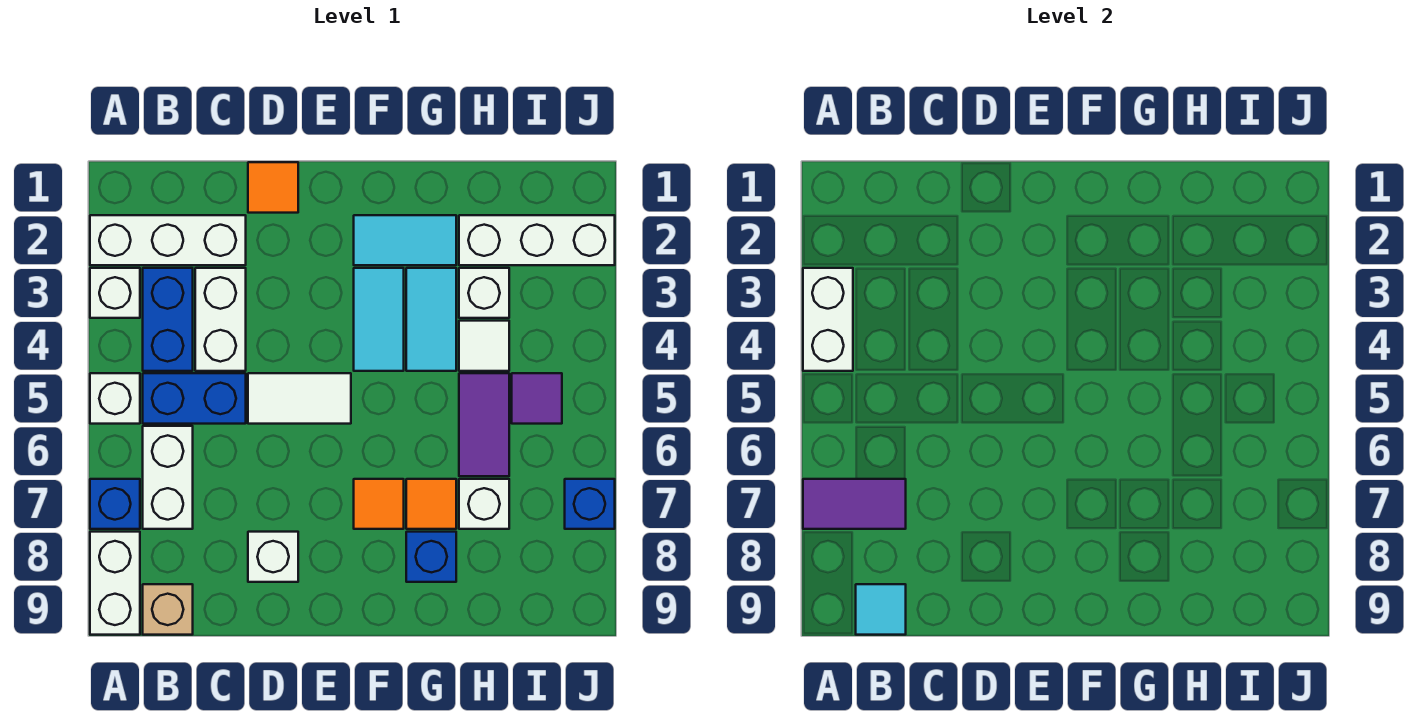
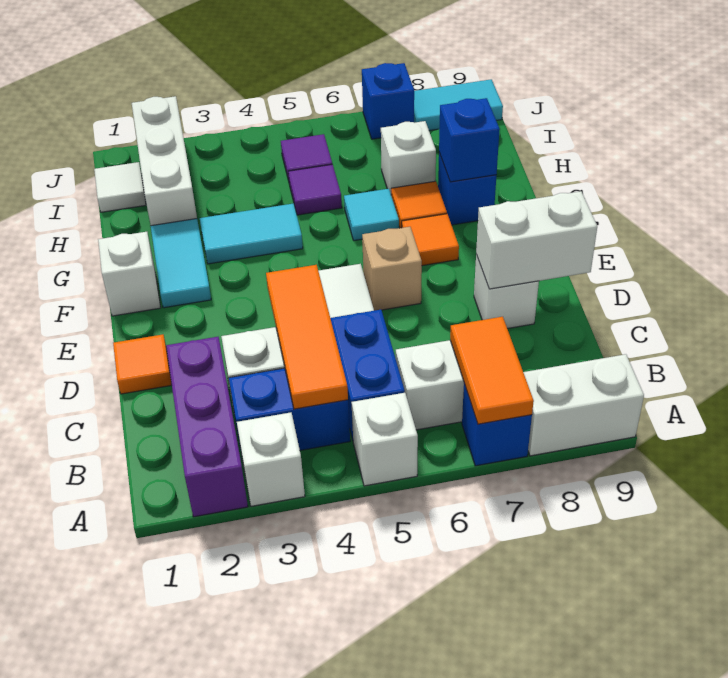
white brick A2:C2 level 1 -> purple brick A2:C2 level 1
white brick A3:A4 level 2 -> white brick D8:D9 level 2
purple tile A7:B7 level 2 -> orange tile A7:B7 level 2
none -> orange tile B4:D4 level 2
tan brick B9 level 1 -> tan brick E6 level 1
cyan tile B9 level 2 -> cyan tile G6 level 1
cyan tile F3:F4 level 1 -> cyan tile J8:J9 level 1
none -> blue brick G8 level 2
white brick H3 level 1 -> white brick F1 level 1
white tile H4 level 1 -> white tile I1 level 1
purple tile H5:H6 level 1 -> purple tile H5 level 1

